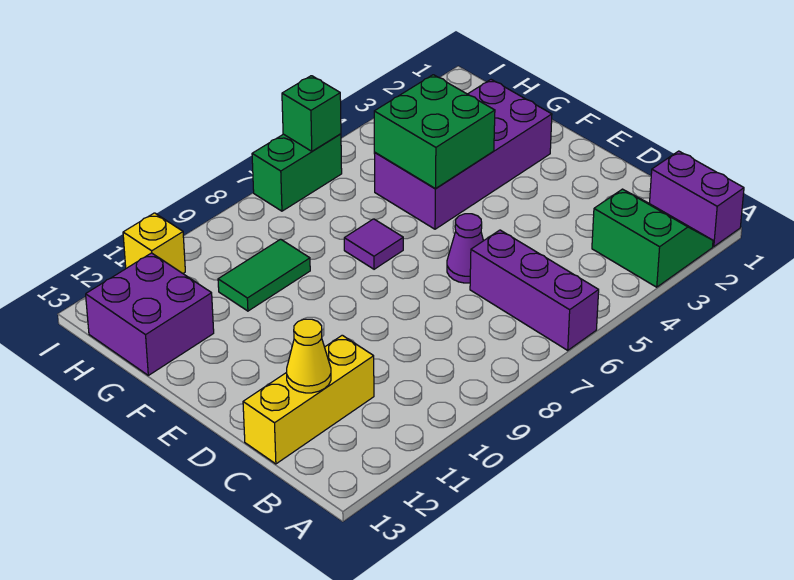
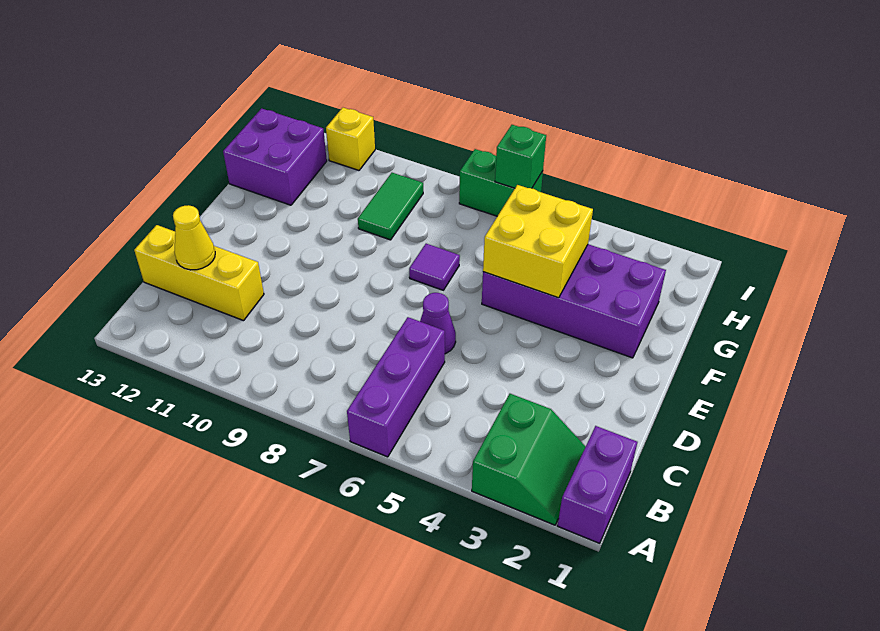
green brick F4:G5 level 2 -> yellow brick F4:G5 level 2
green tile G9:G10 level 1 -> green tile G9:H9 level 1

